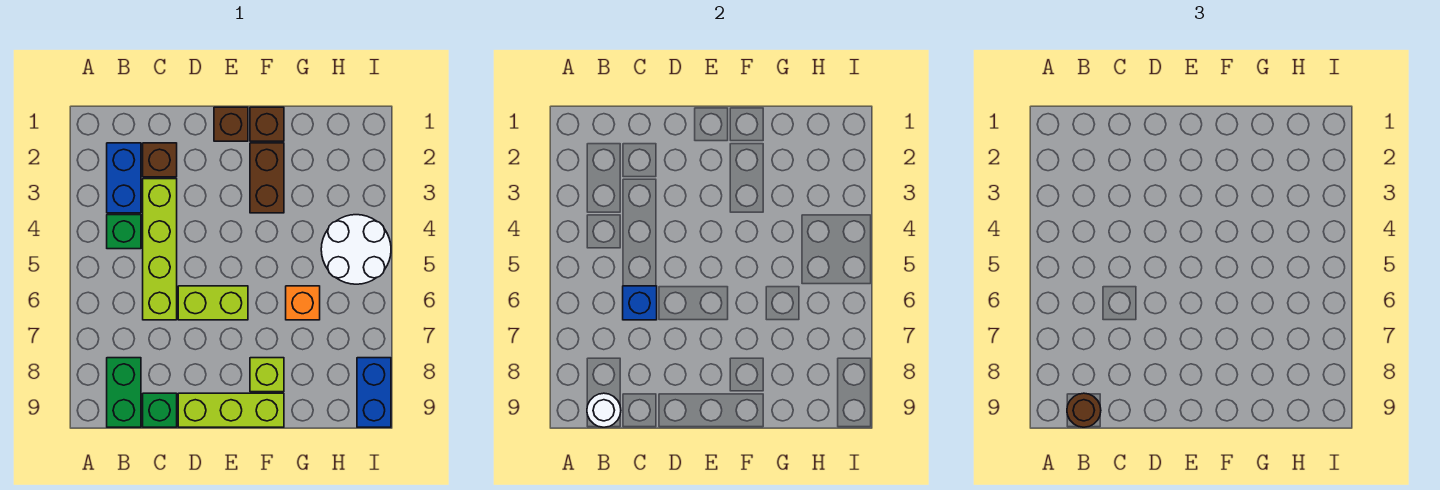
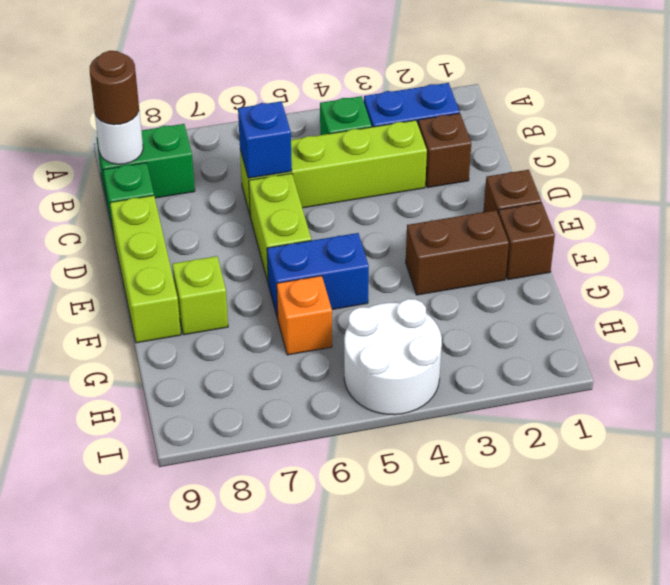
blue brick I8:I9 level 1 -> blue brick F5:F6 level 1

